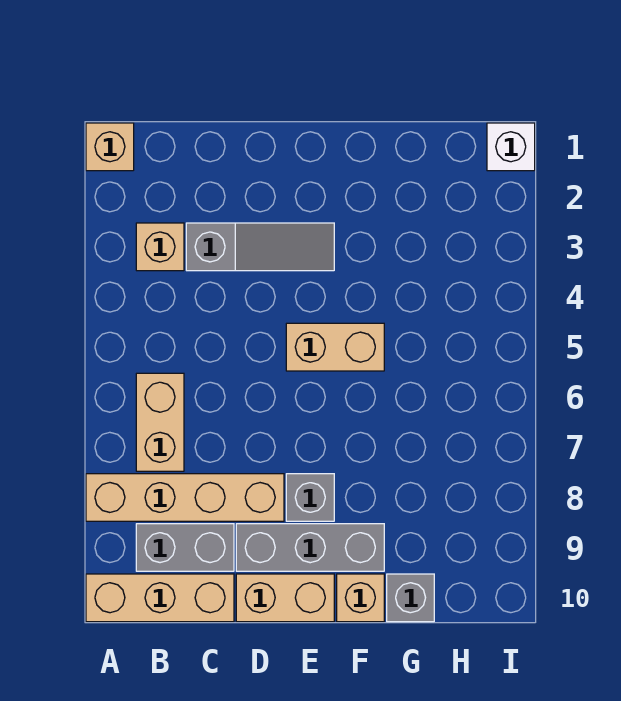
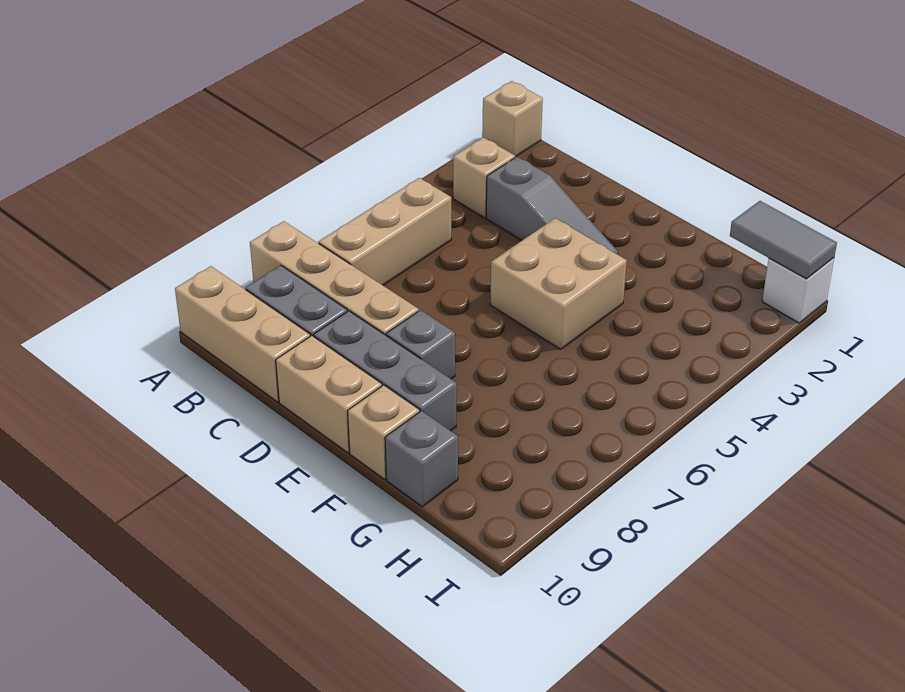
tan brick B6:B7 level 1 -> tan brick B5:B7 level 1
tan brick E5:F5 level 1 -> tan brick E4:F5 level 1
none -> grey tile H1:I1 level 2

